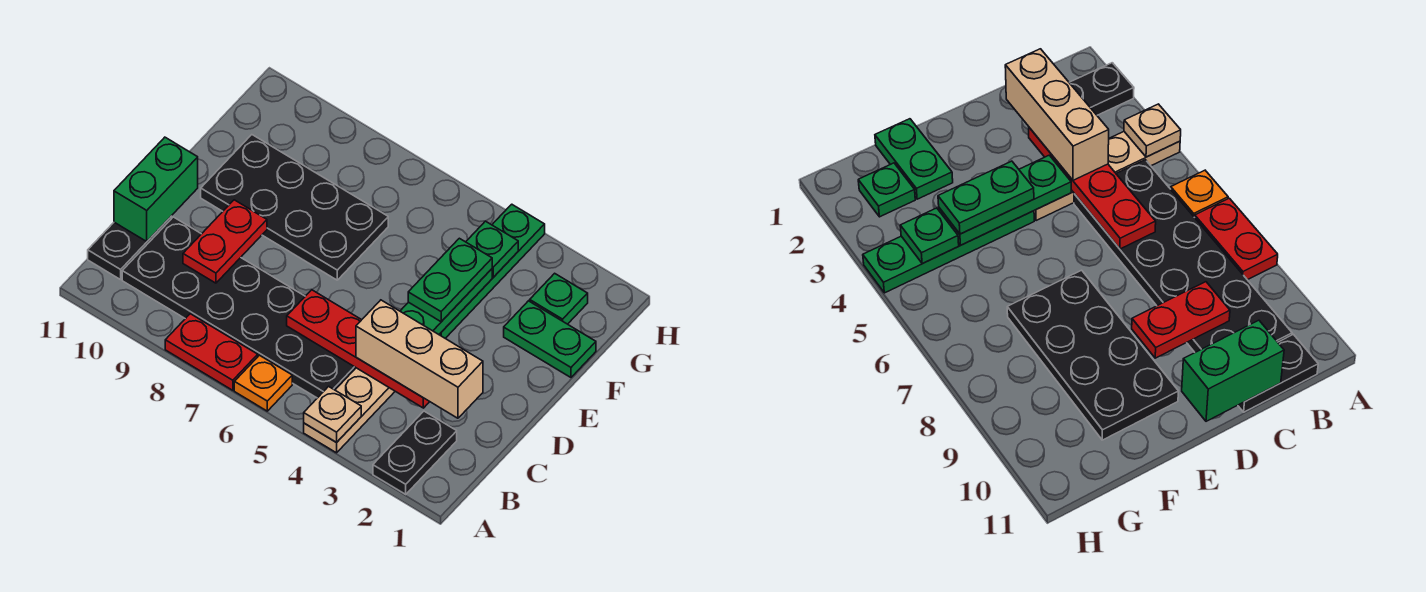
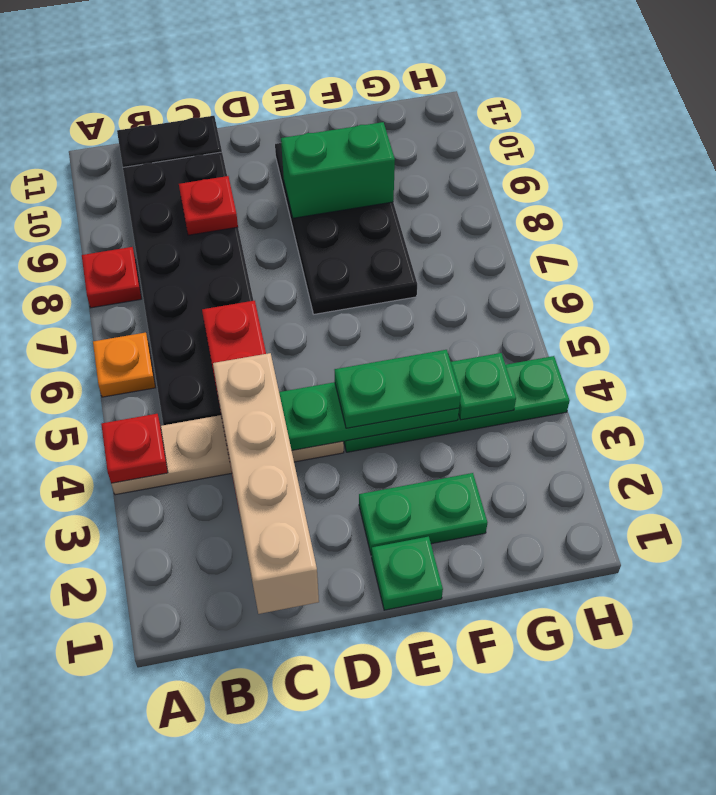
black plate A2:B2 level 1 -> none
tan plate A4 level 2 -> red plate A4 level 2
red plate A7:A8 level 1 -> red plate A8 level 1
tan brick C2:C4 level 3 -> tan brick C1:C4 level 3
red plate C9:D9 level 2 -> red plate C9 level 2
green brick C11:D11 level 2 -> green brick E9:F9 level 2
green plate F1:F2 level 1 -> green plate E2:F2 level 1
green plate G2 level 1 -> green plate E1 level 1

